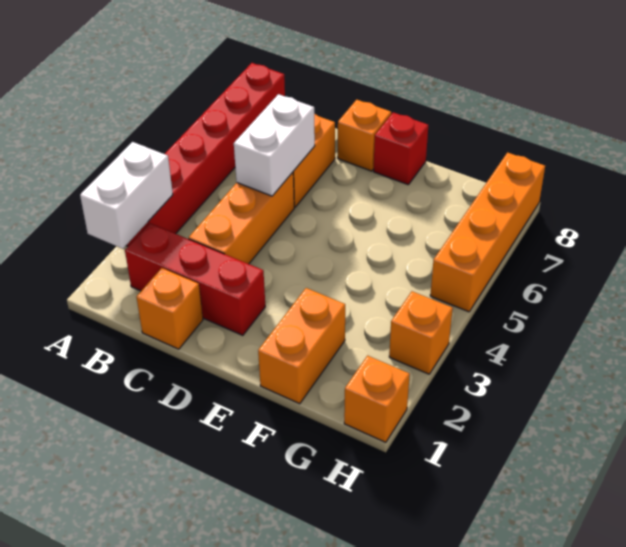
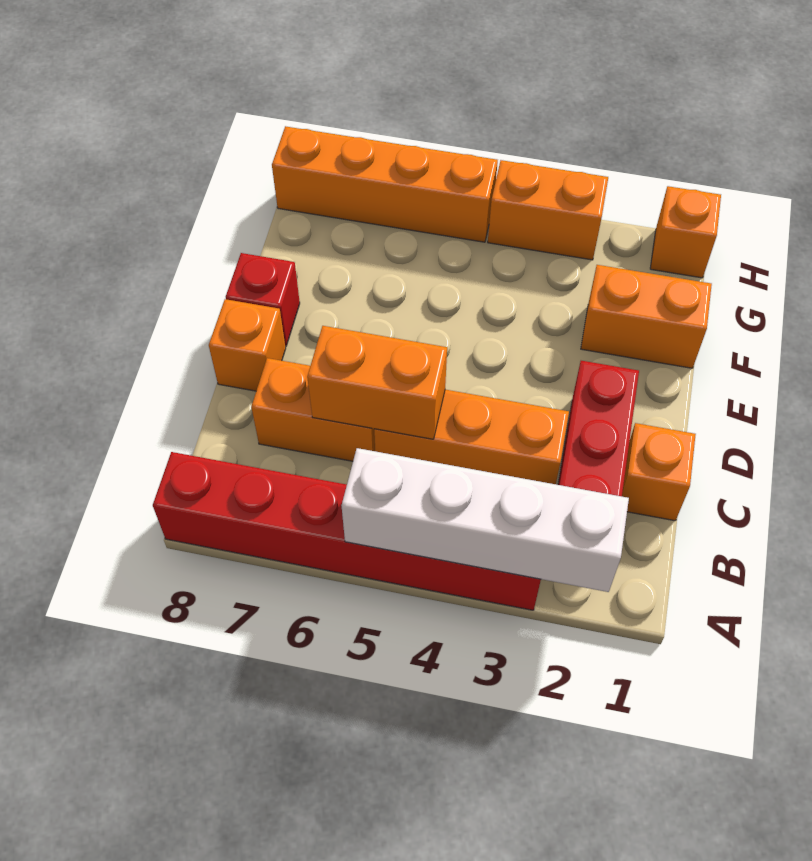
white brick A2:A3 level 2 -> white brick A2:A5 level 2
white brick C5:C6 level 2 -> orange brick C5:C6 level 2
orange brick H3 level 1 -> orange brick H3:H4 level 1

